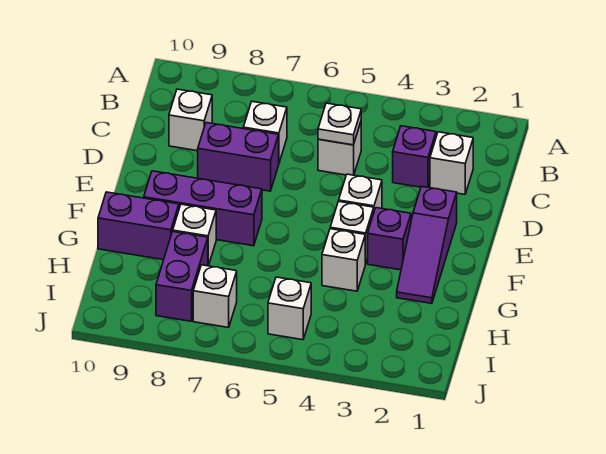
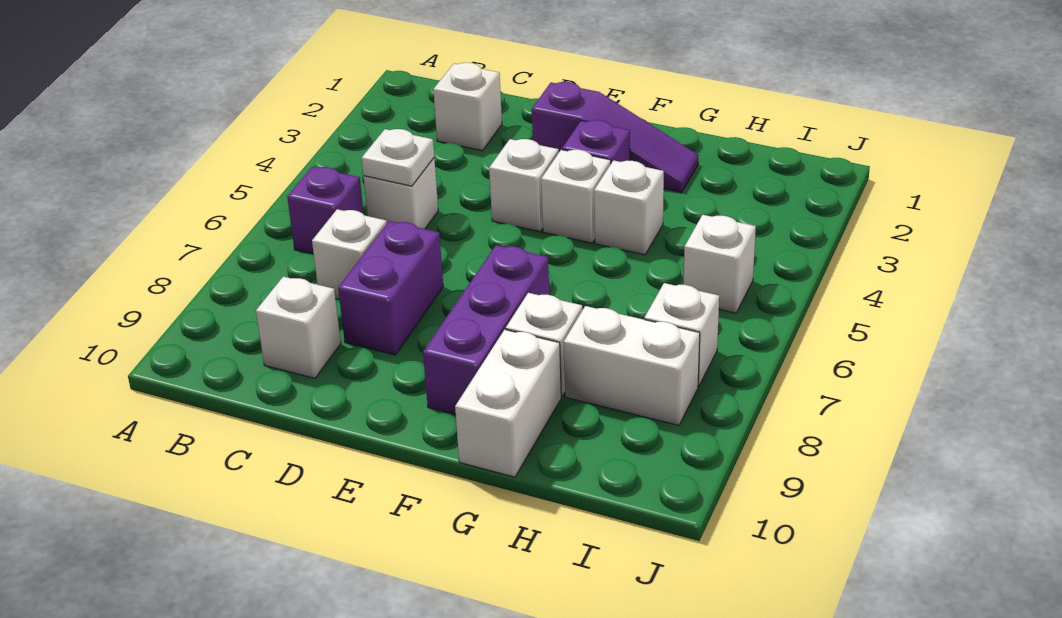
purple brick C3 level 1 -> purple brick B6 level 1
purple brick G9:G10 level 1 -> white brick G9:G10 level 1
purple brick H8:I8 level 1 -> white brick H8:I8 level 1

